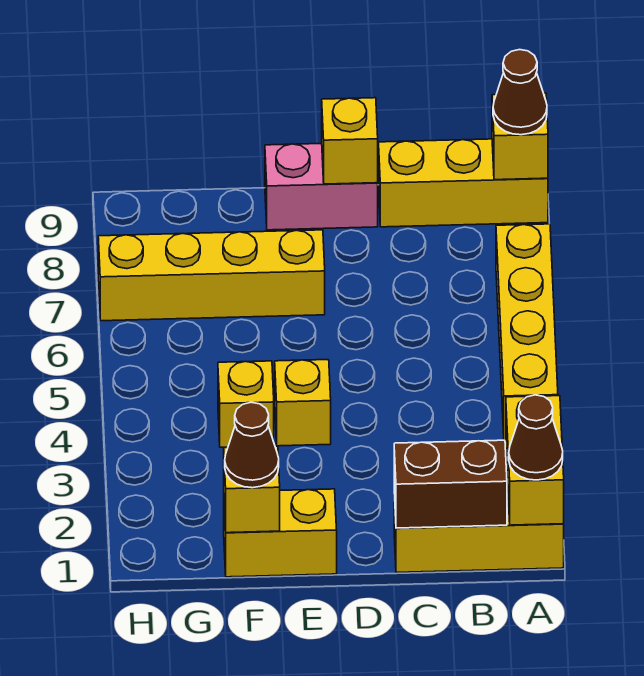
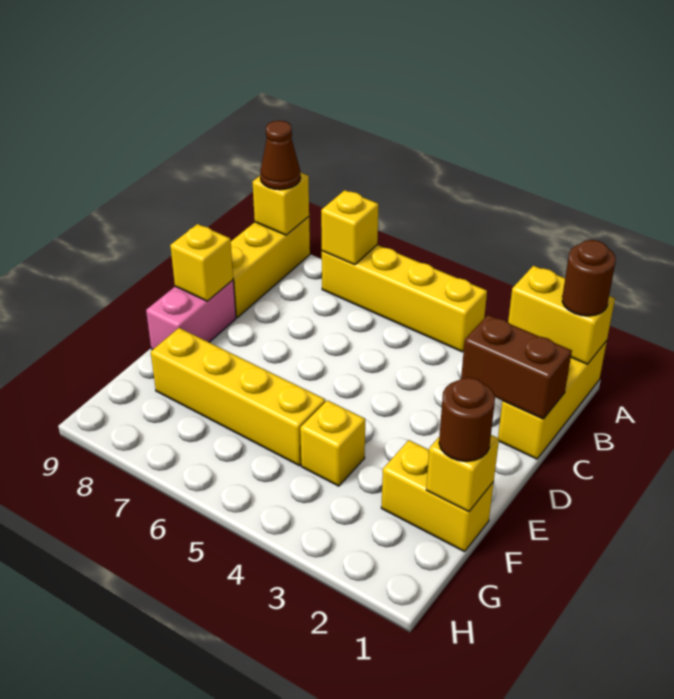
brown cone A1 level 3 -> brown round brick A1 level 3
brown brick B1:C1 level 2 -> brown brick C1:C2 level 2
yellow brick E1:F1 level 1 -> yellow brick F1:F2 level 1
yellow brick E4 level 1 -> yellow brick A7 level 2
yellow brick E7:H7 level 1 -> yellow brick F5:F8 level 1
brown cone F1 level 3 -> brown round brick F1 level 3

